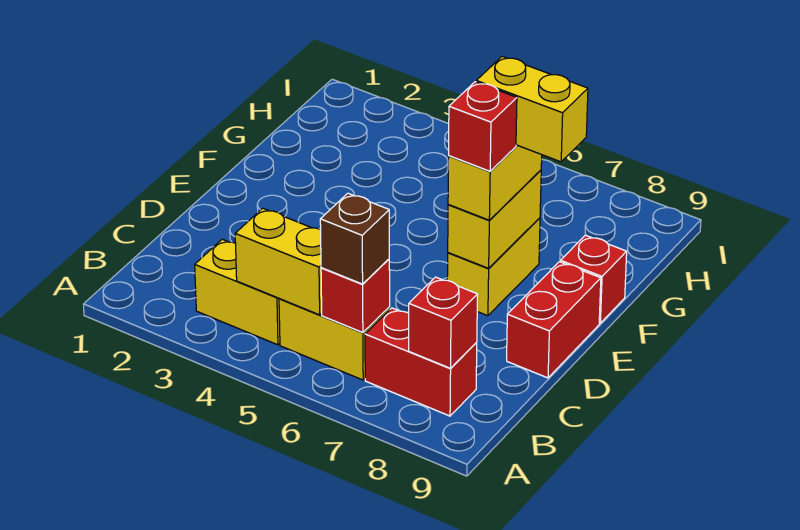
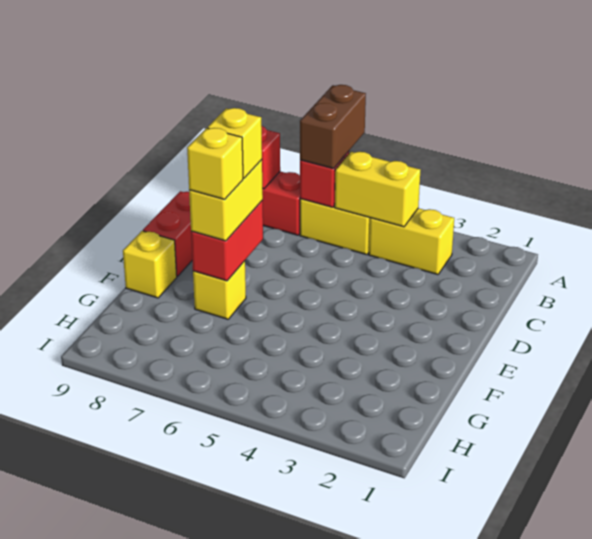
brown brick B6 level 3 -> brown brick A6:B6 level 3
yellow brick E7:F7 level 1 -> yellow brick F7 level 1
yellow brick E7:F7 level 2 -> red brick E7:F7 level 2
red brick E7 level 4 -> yellow brick E7 level 4
yellow brick F7:F8 level 4 -> yellow brick F7 level 4
red brick F9 level 1 -> yellow brick F9 level 1

